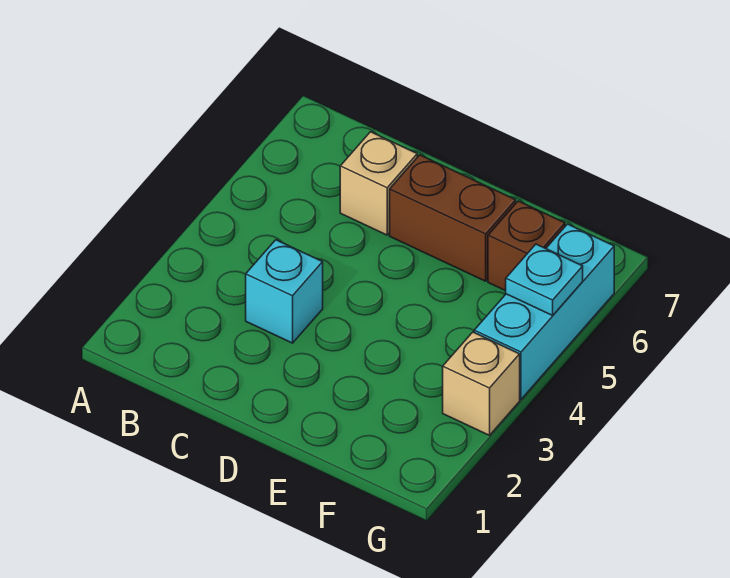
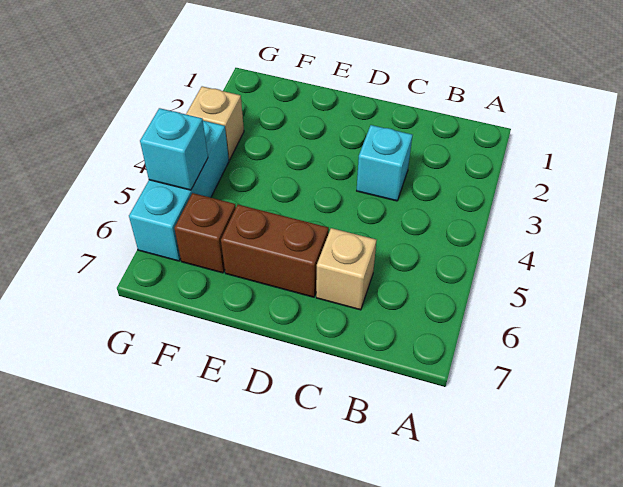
cyan plate G5 level 2 -> cyan brick G5 level 2

